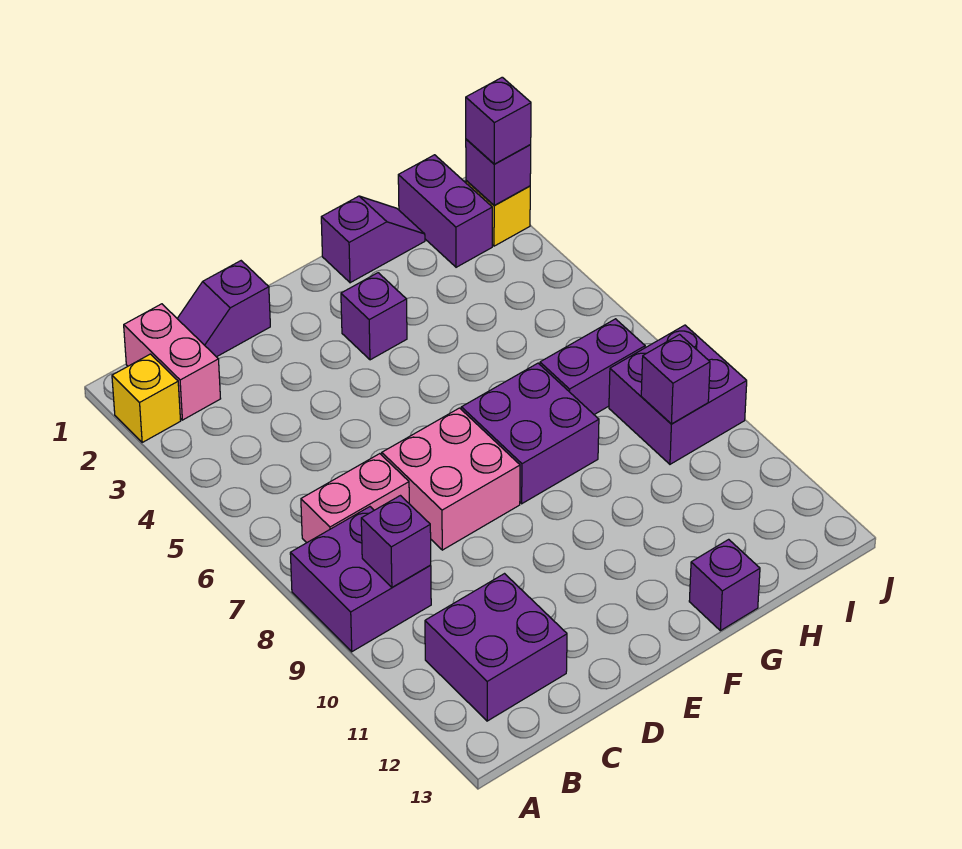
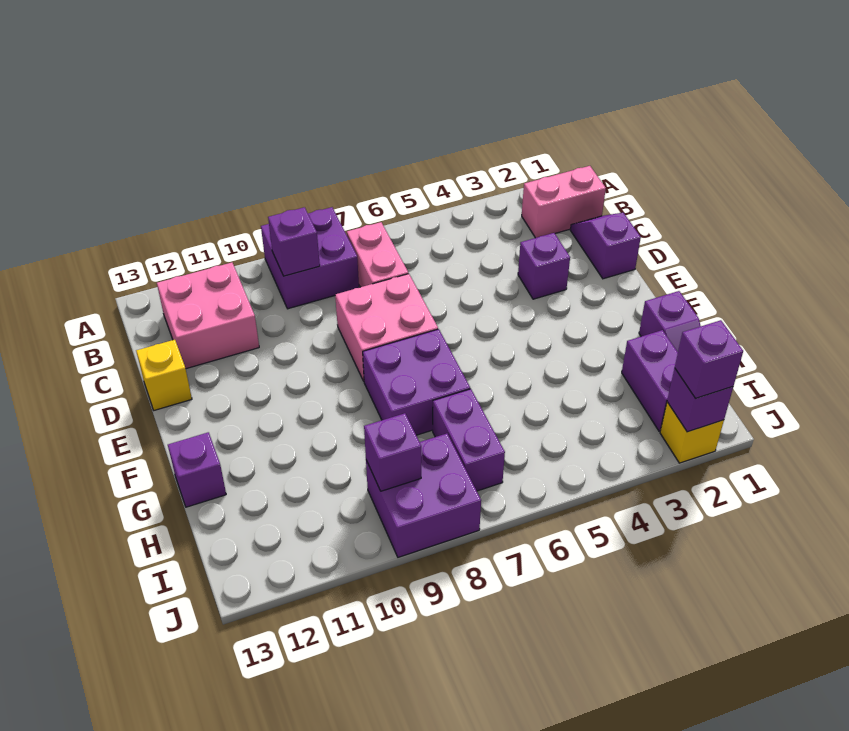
yellow brick A2 level 1 -> yellow brick D13 level 1
purple brick B11:C12 level 1 -> pink brick B11:C12 level 1
purple brick F3 level 1 -> purple brick D3 level 1
purple brick I1:I2 level 1 -> purple brick H2:I2 level 1

